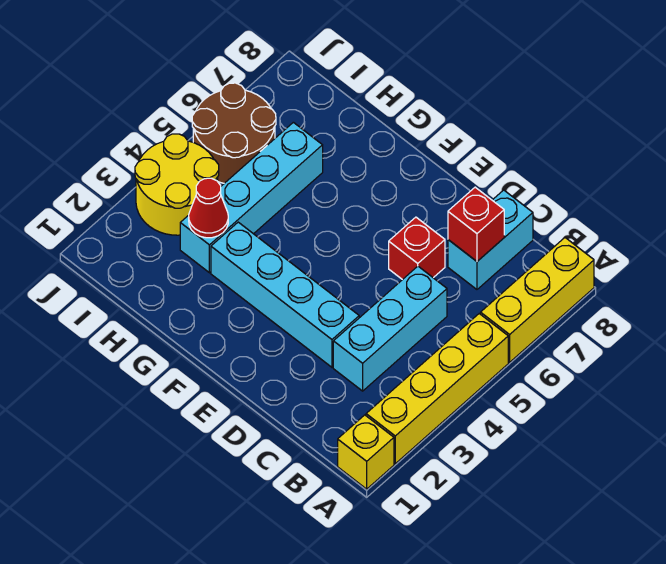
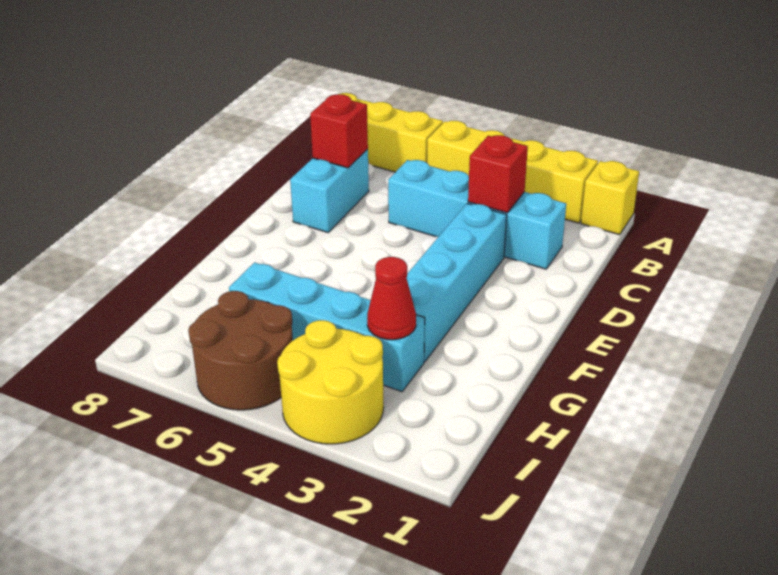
cyan brick C3:C5 level 1 -> cyan brick C2:C5 level 1
cyan brick C7:C8 level 1 -> cyan brick C7:D7 level 1
red brick D6 level 1 -> red brick C3 level 2

